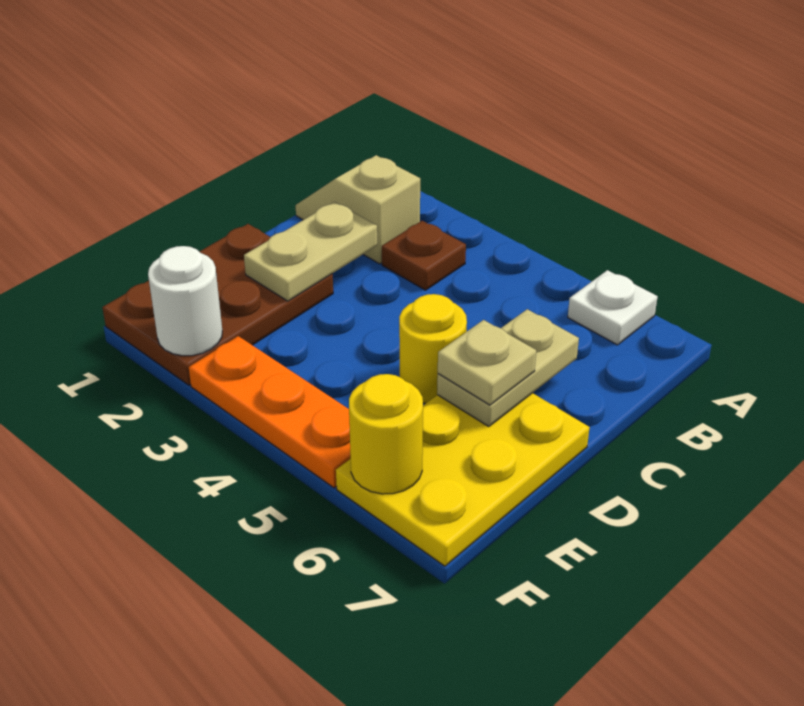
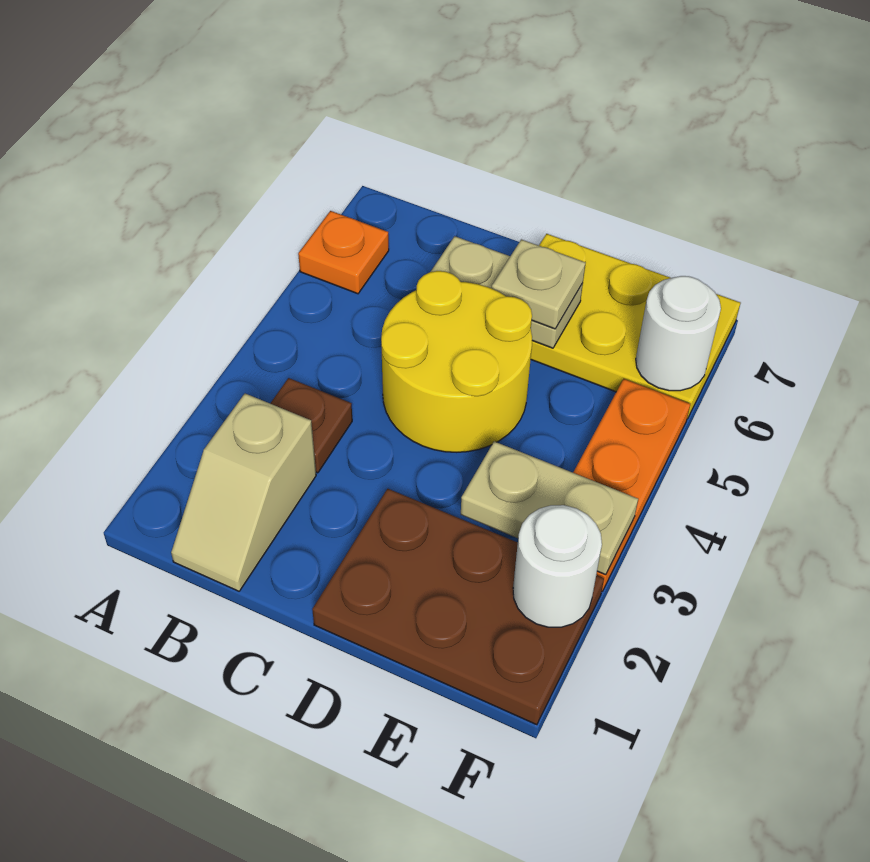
white plate A6 level 1 -> orange plate A6 level 1
tan plate C2:D2 level 2 -> tan plate E3:F3 level 2
yellow round brick D5 level 1 -> yellow round brick C4:D5 level 1
yellow round brick F6 level 2 -> white round brick F6 level 2

